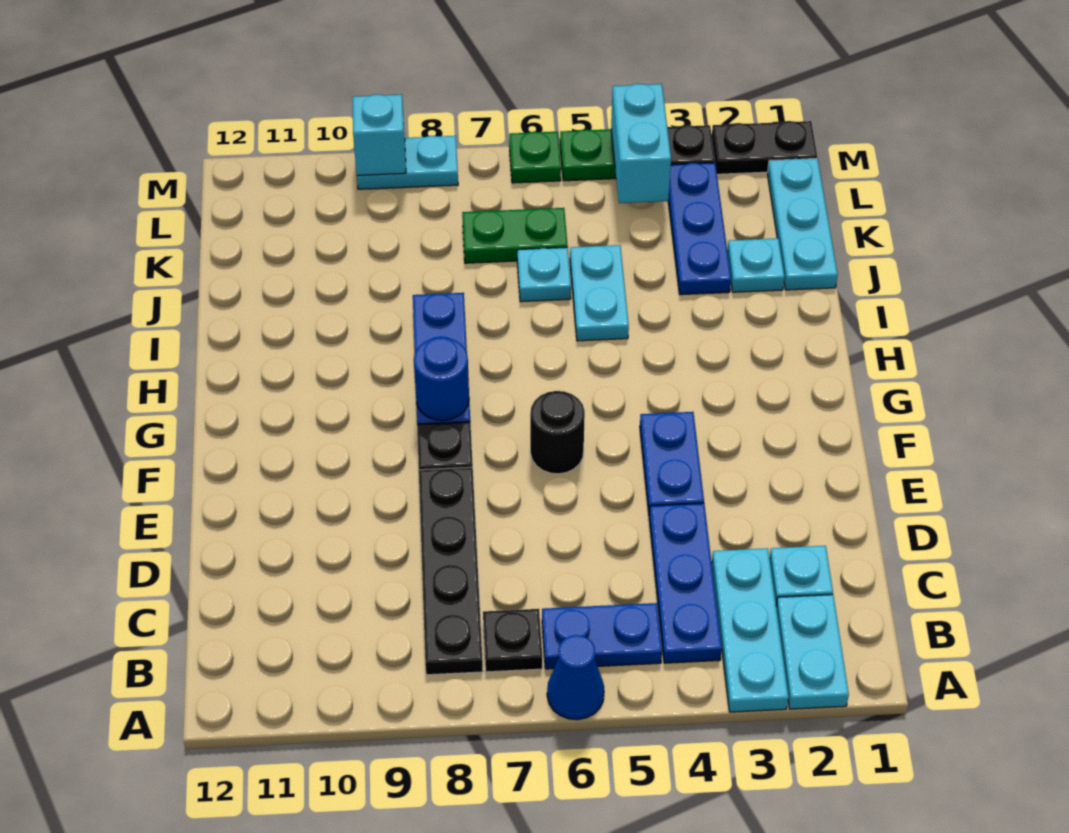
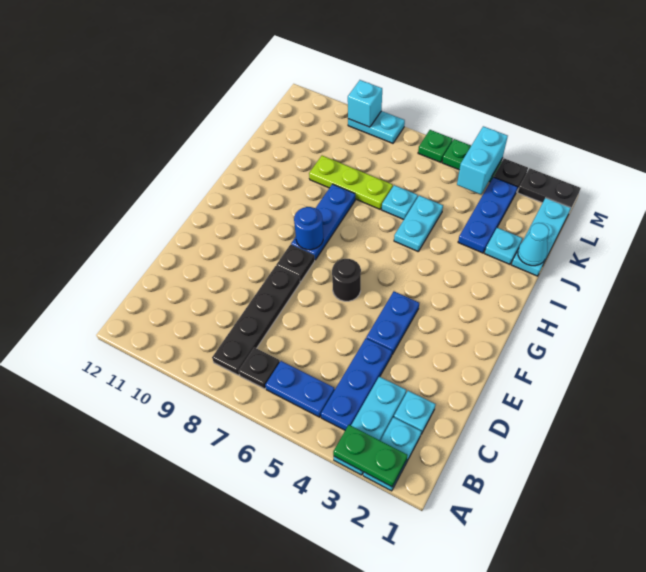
blue cone A6 level 1 -> none
none -> cyan cone J1 level 2
none -> lime plate J7:J9 level 1
green plate K6:K7 level 1 -> green plate A2:A3 level 2

